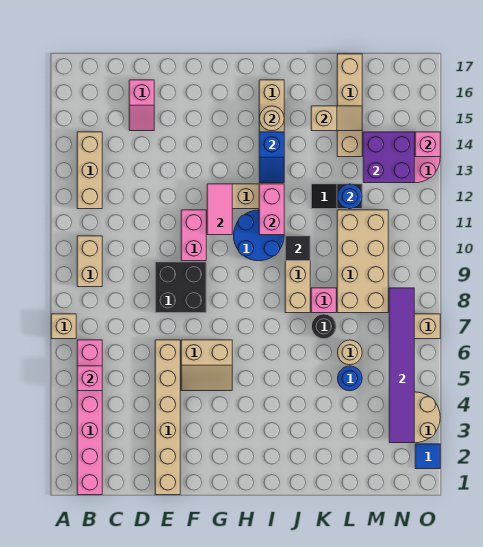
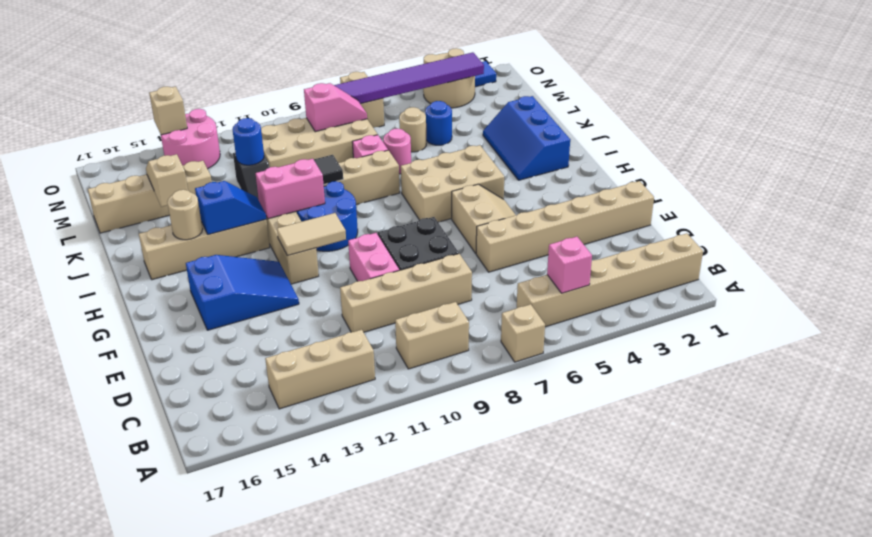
pink brick B1:B6 level 1 -> tan brick B1:B6 level 1
none -> tan brick D8:D11 level 1
pink slope D15:D16 level 1 top 16 -> pink slope M8:M9 level 2 top 9
pink brick F10:F11 level 1 -> pink brick E10:F10 level 1
none -> blue slope F13:G15 level 1 top 15
pink tile G11:G12 level 2 -> tan tile G11:G12 level 2
none -> tan brick H5:I7 level 1
none -> blue slope I2:K3 level 1 top 2
black round brick K7 level 1 -> pink round brick K7 level 1
purple brick M13:N14 level 2 -> none
pink brick O14 level 2 -> tan brick O14 level 2

